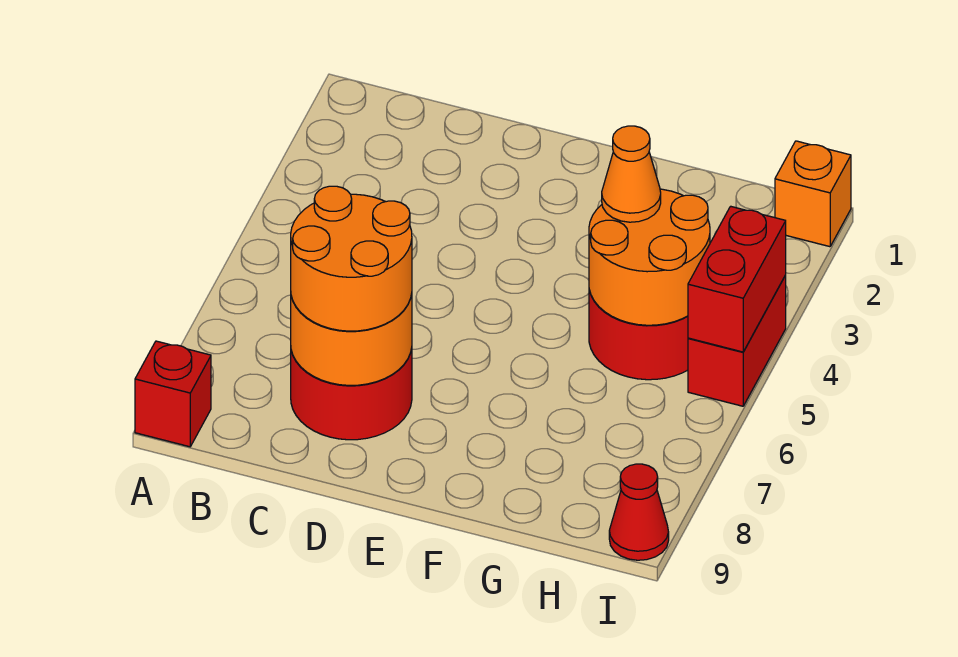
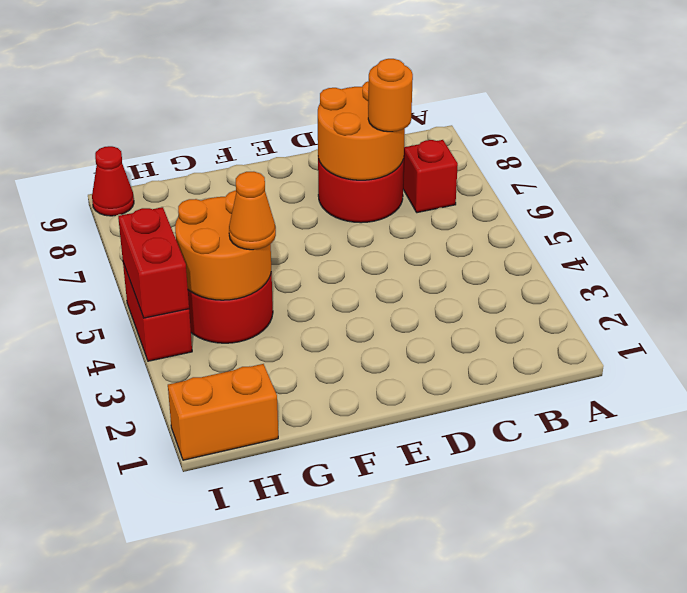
red brick A9 level 1 -> red brick B7 level 1
orange round brick C7:D8 level 3 -> orange round brick C7 level 3
orange brick I1 level 1 -> orange brick H1:I1 level 1

